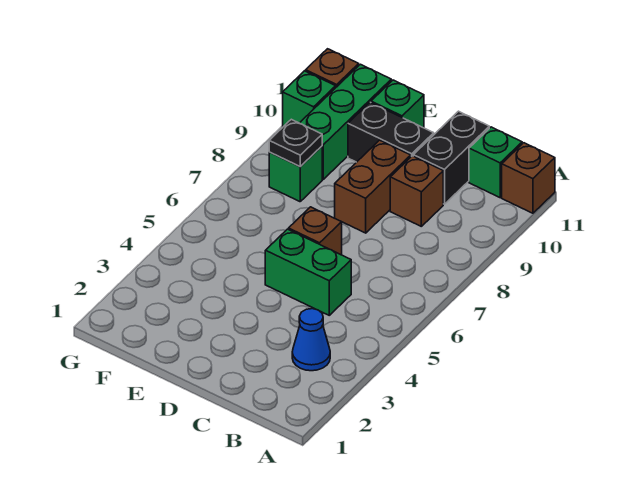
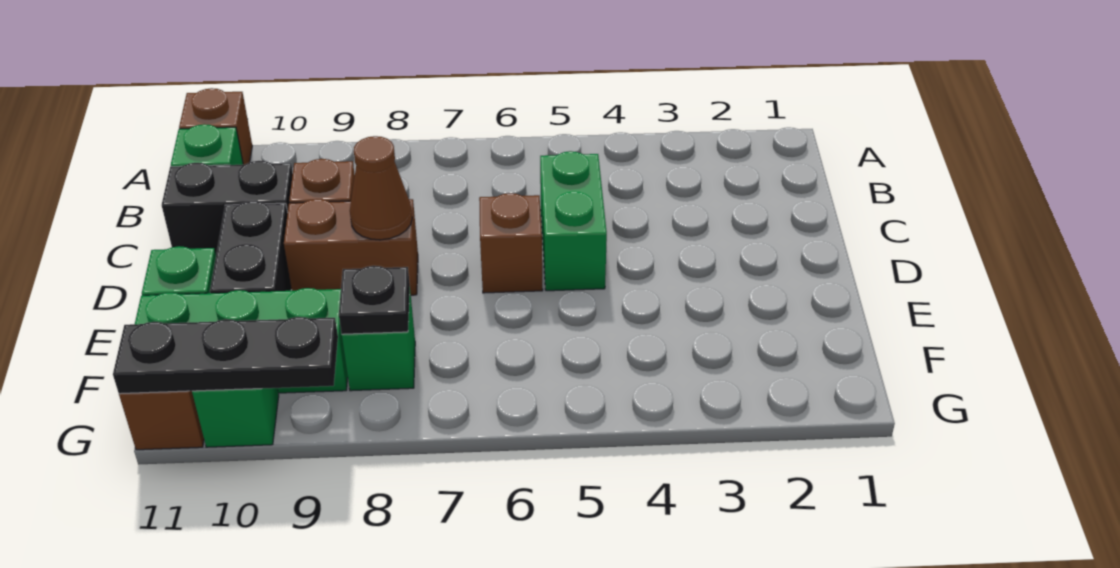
blue cone B3 level 1 -> none
none -> brown cone D8 level 2
none -> black plate G9:G11 level 2

